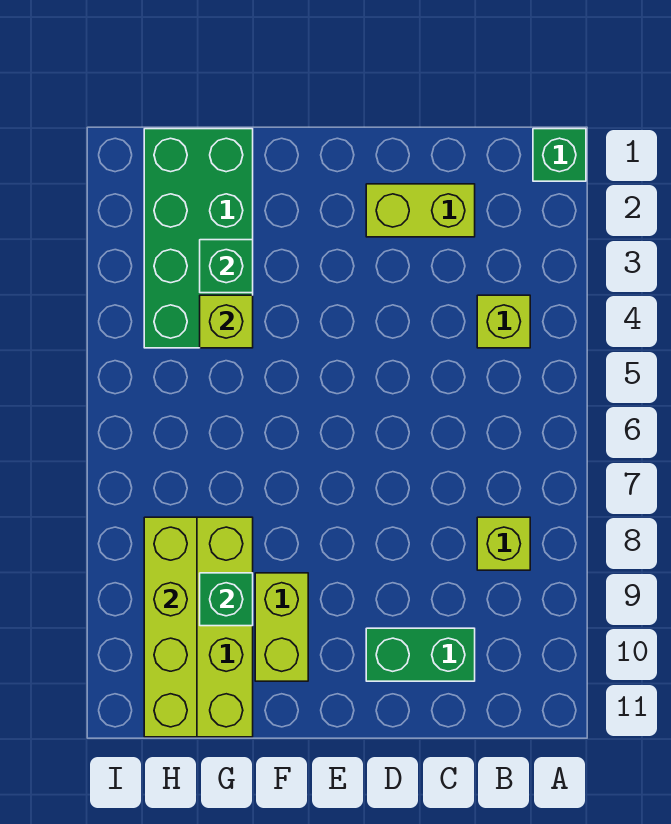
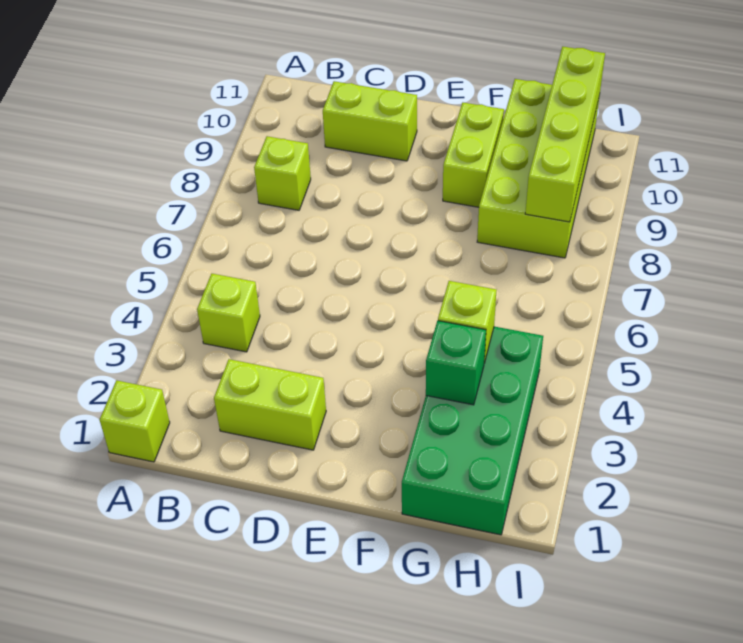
green brick A1 level 1 -> lime brick A1 level 1
green brick C10:D10 level 1 -> lime brick C10:D10 level 1
green brick G9 level 2 -> none

